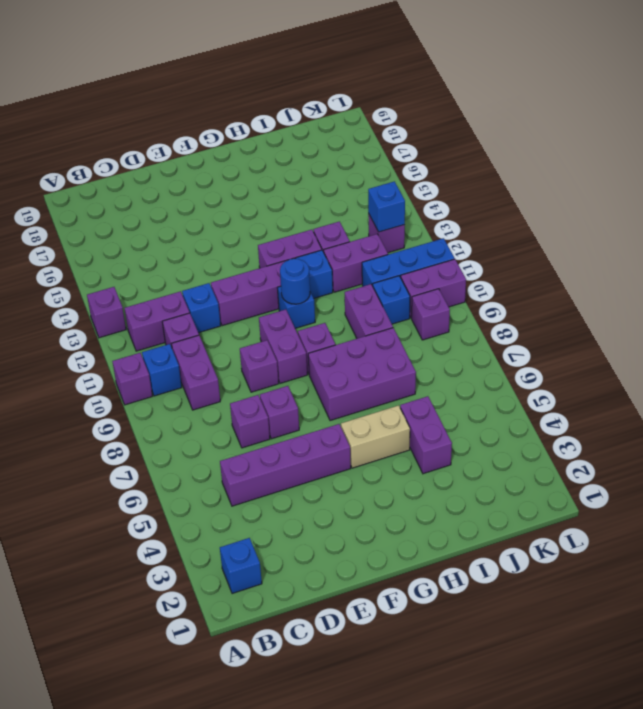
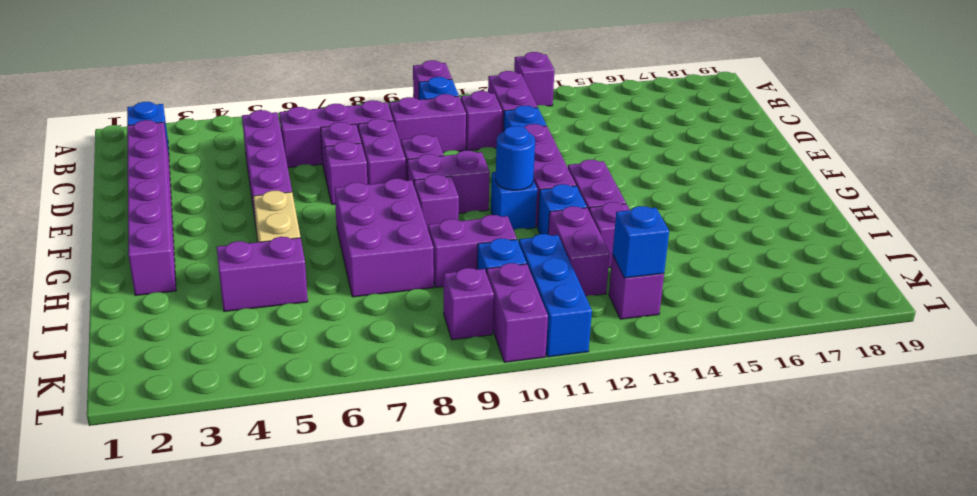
none -> purple brick C2:H2 level 1
none -> purple brick C6:C8 level 1
none -> purple brick D8:E8 level 1

